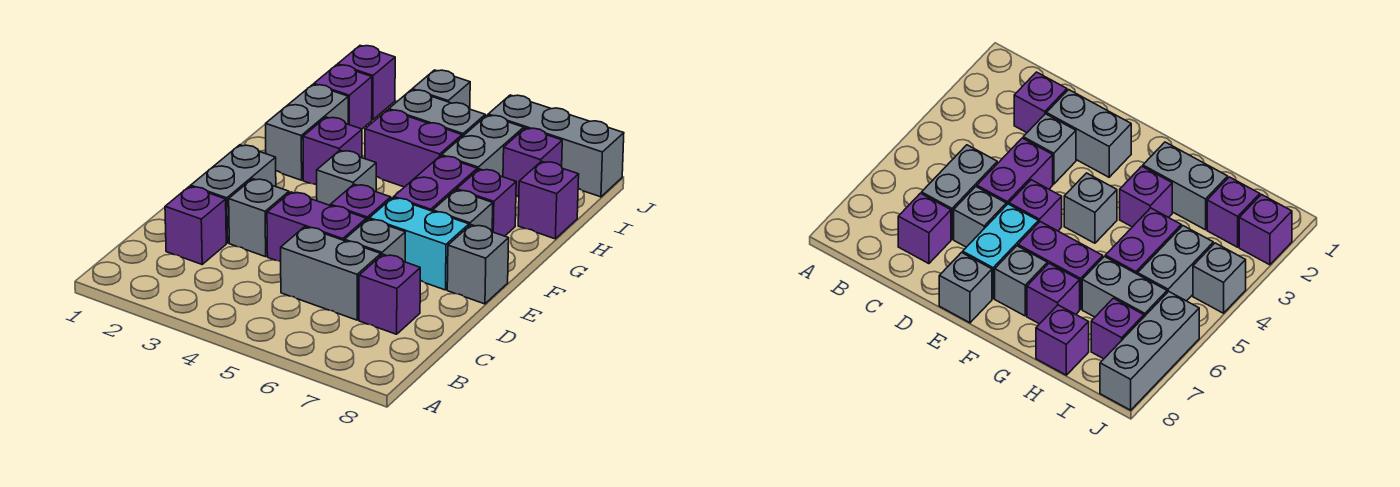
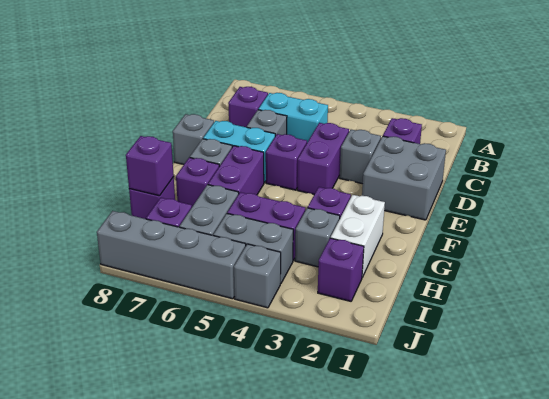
grey brick C5:C6 level 1 -> cyan brick C5:C6 level 1
grey brick D2:E2 level 1 -> grey brick D1:E2 level 1
purple brick D4:D5 level 1 -> purple brick D4:E4 level 1
grey brick F4 level 1 -> grey brick H3 level 1
grey brick G2:H2 level 1 -> white brick G2:H2 level 1
purple brick J2 level 1 -> purple brick H8 level 2
grey brick J6:J8 level 1 -> grey brick J5:J8 level 1

